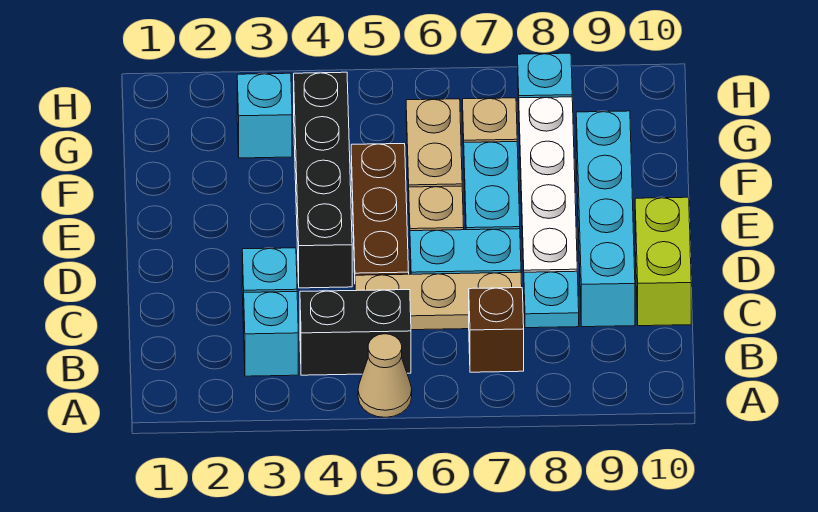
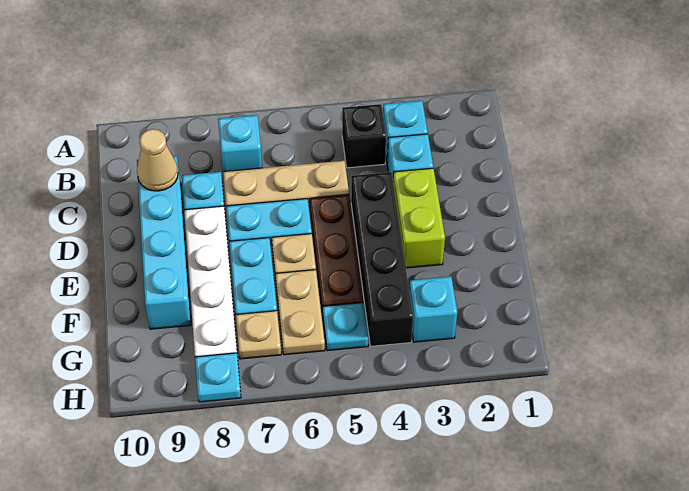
tan cone A5 level 1 -> tan cone C9 level 2
black brick B4:B5 level 1 -> black brick B4 level 1
brown brick B7 level 1 -> cyan brick B7 level 1
lime brick C10:D10 level 1 -> lime brick D3:E3 level 1
none -> cyan plate G5 level 1

